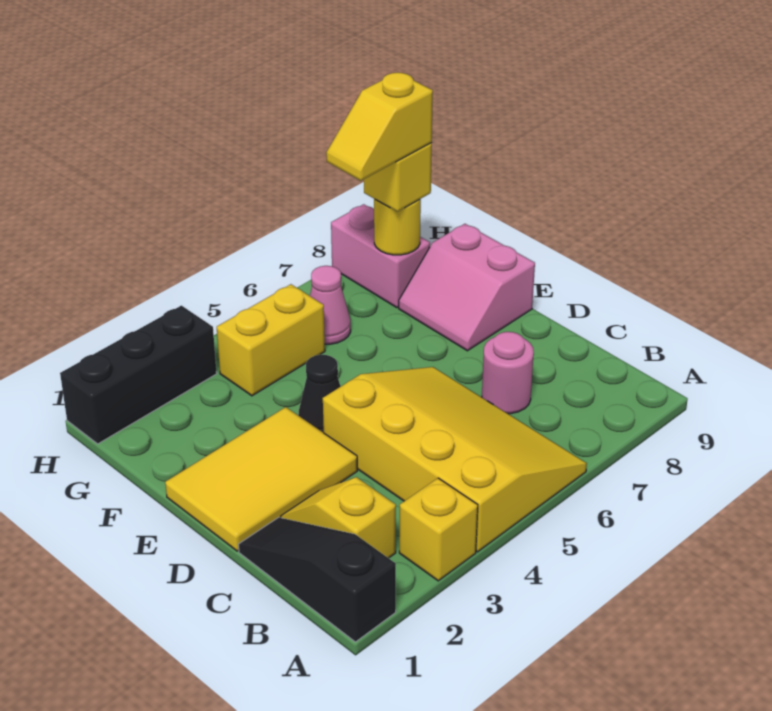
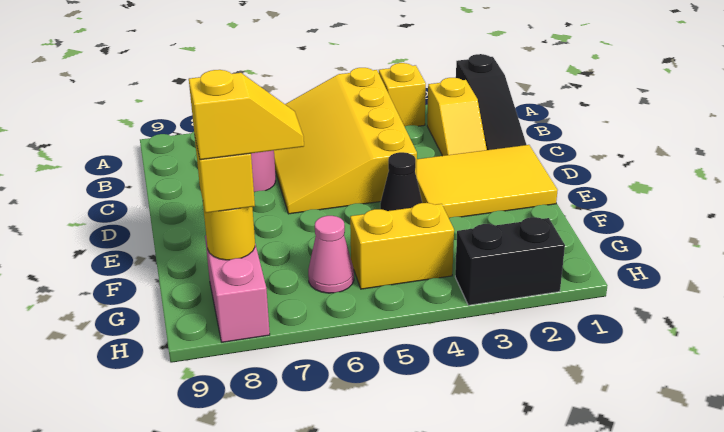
pink slope E8:F9 level 1 top 9 -> none
black brick H1:H3 level 1 -> black brick H2:H3 level 1

